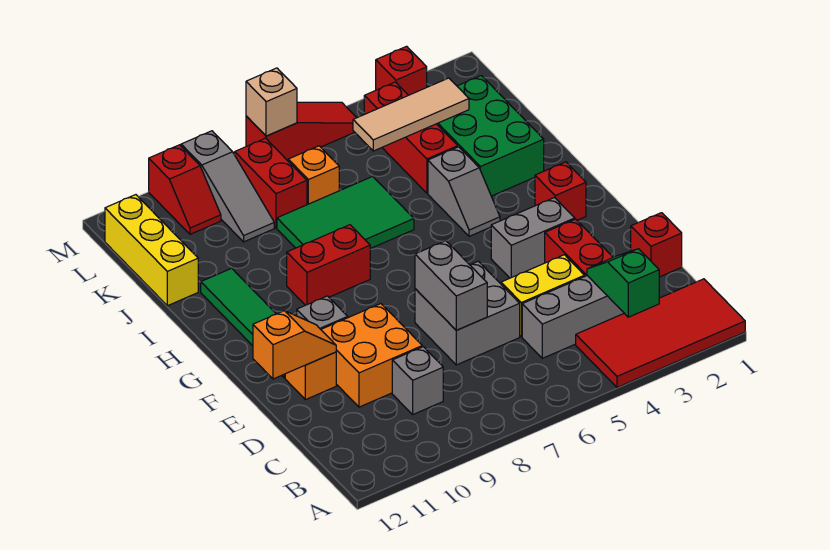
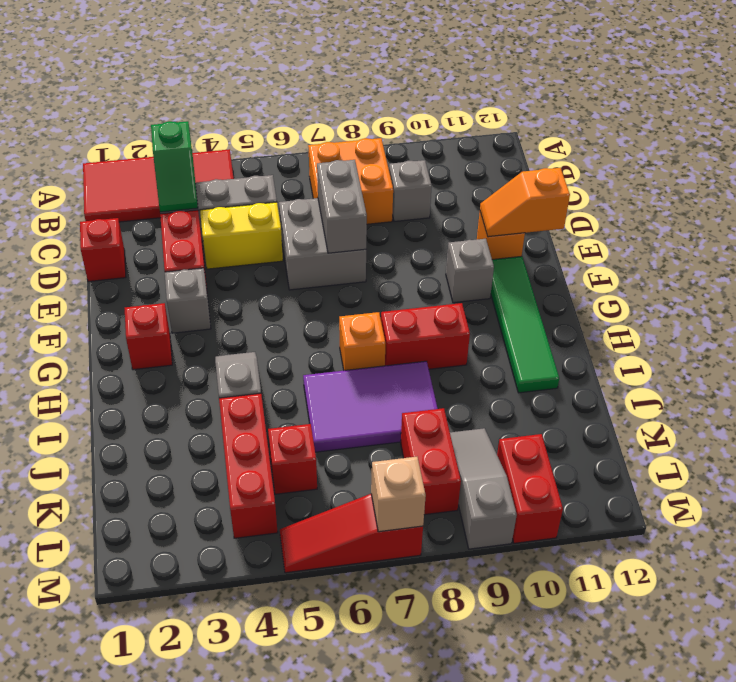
orange brick D9:E10 level 1 -> orange brick B7:C8 level 1
grey brick F3:F4 level 1 -> grey brick F3 level 1
green brick I2:K3 level 1 -> none
green tile I6:J8 level 1 -> purple tile I6:J8 level 1
yellow brick J12:L12 level 1 -> none
tan tile K3:K5 level 2 -> none
orange brick K7 level 1 -> orange brick H7 level 1
red slope L10:M10 level 1 top M -> red brick L10:M10 level 1
red brick M3 level 1 -> red brick K5 level 1

